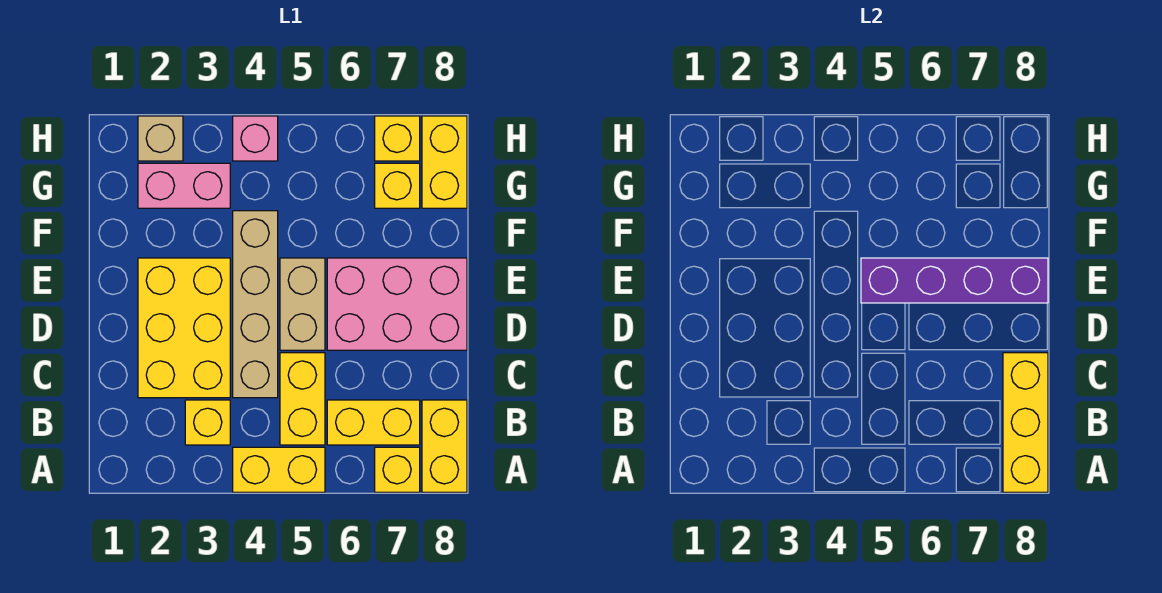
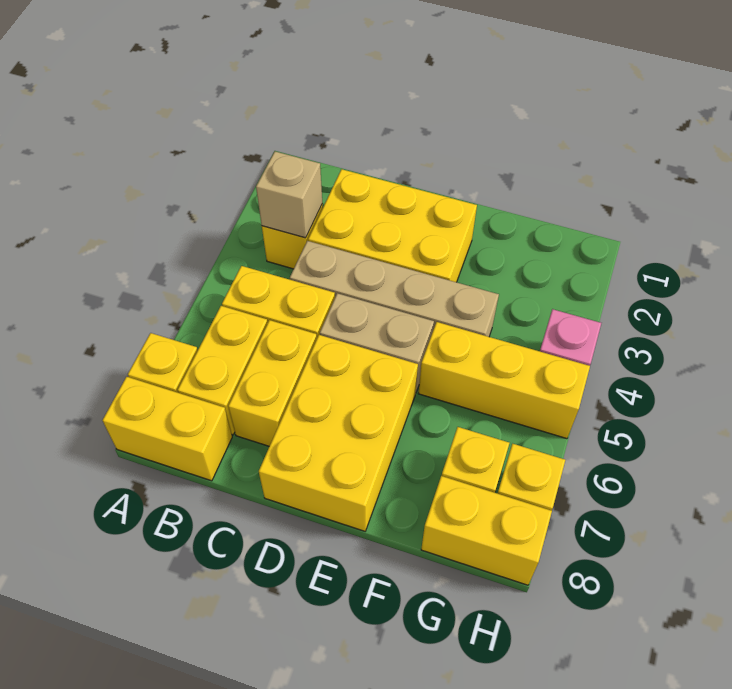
yellow brick A4:A5 level 1 -> yellow brick C6:C7 level 1
yellow brick A8:C8 level 2 -> yellow brick F5:H5 level 1
pink brick D6:E8 level 1 -> yellow brick D6:E8 level 1
purple brick E5:E8 level 2 -> none
pink brick G2:G3 level 1 -> none
tan brick H2 level 1 -> tan brick B3 level 2

